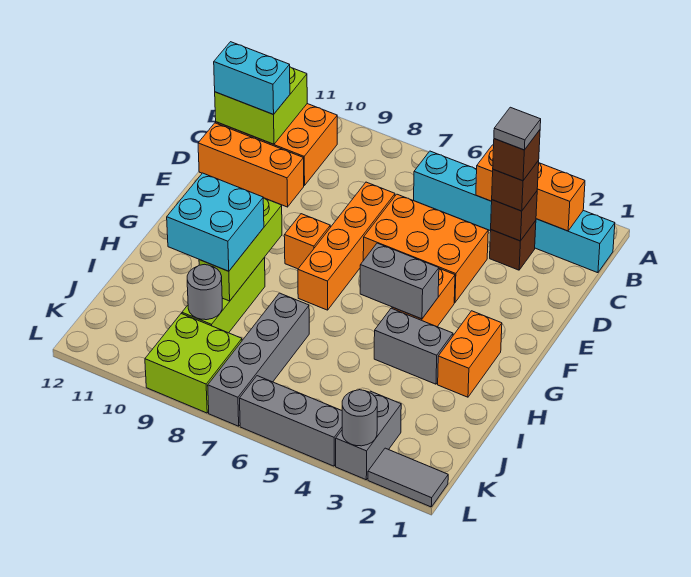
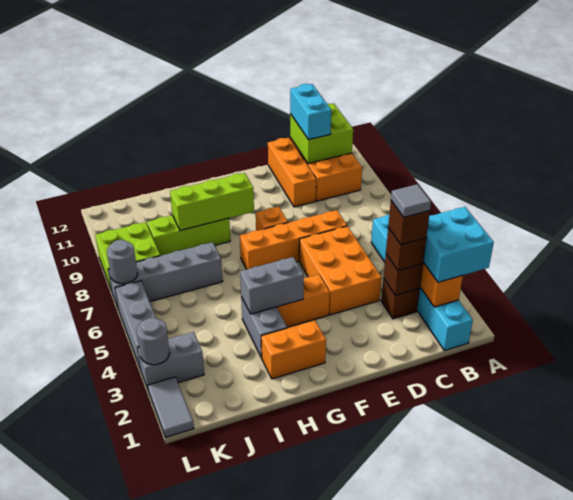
grey brick G4:G5 level 2 -> grey brick G4:H4 level 2
cyan brick H9:I10 level 3 -> cyan brick A2:B3 level 3
grey round brick J9 level 2 -> grey round brick L7 level 2

